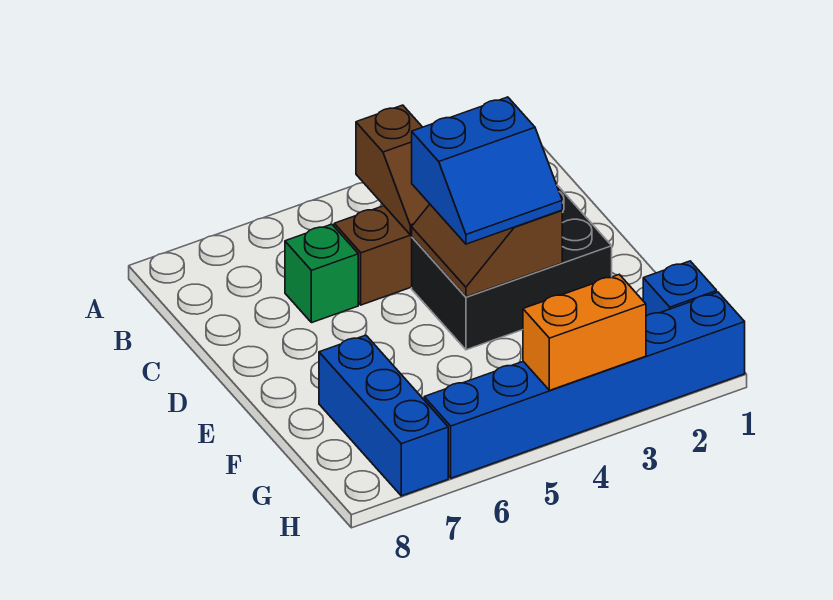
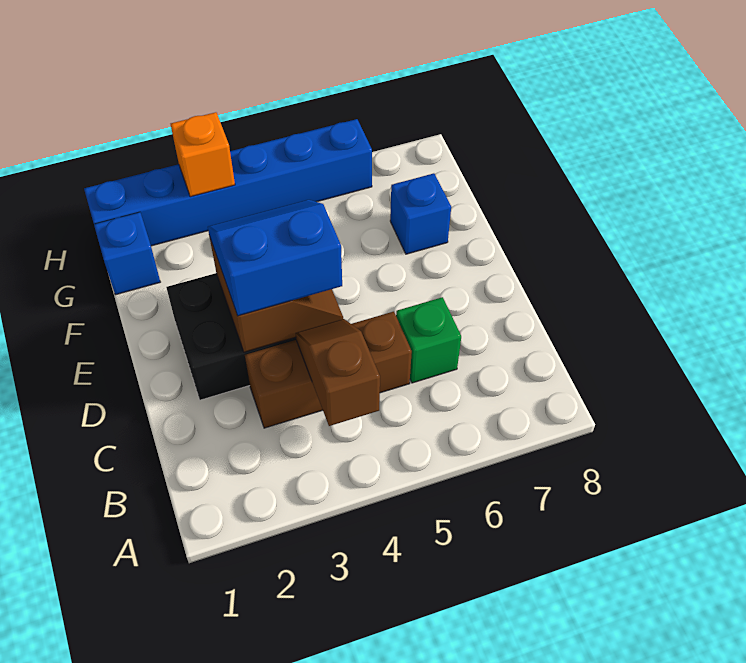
blue brick F7:H7 level 1 -> blue brick F7 level 1
orange brick H3:H4 level 2 -> orange brick H3 level 2

